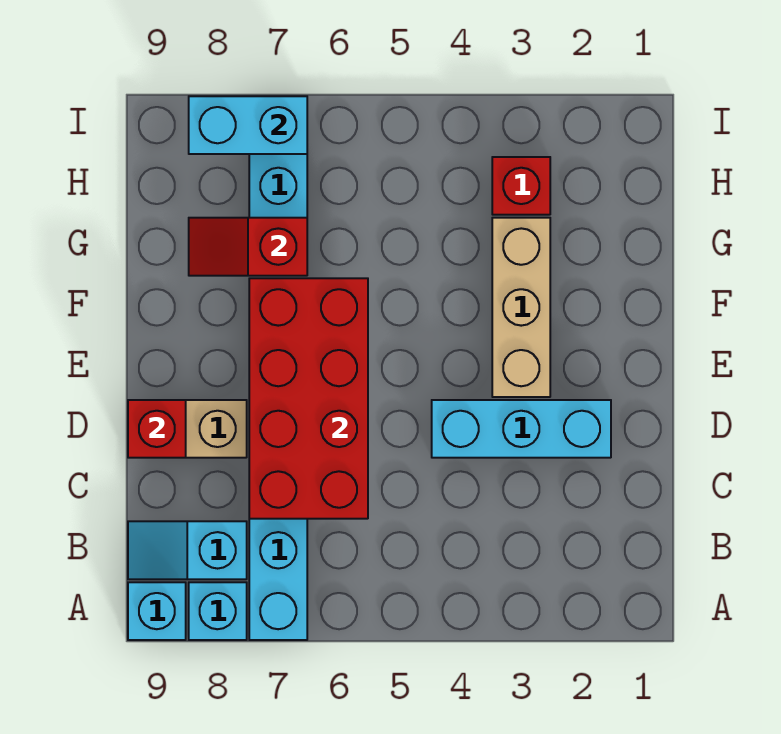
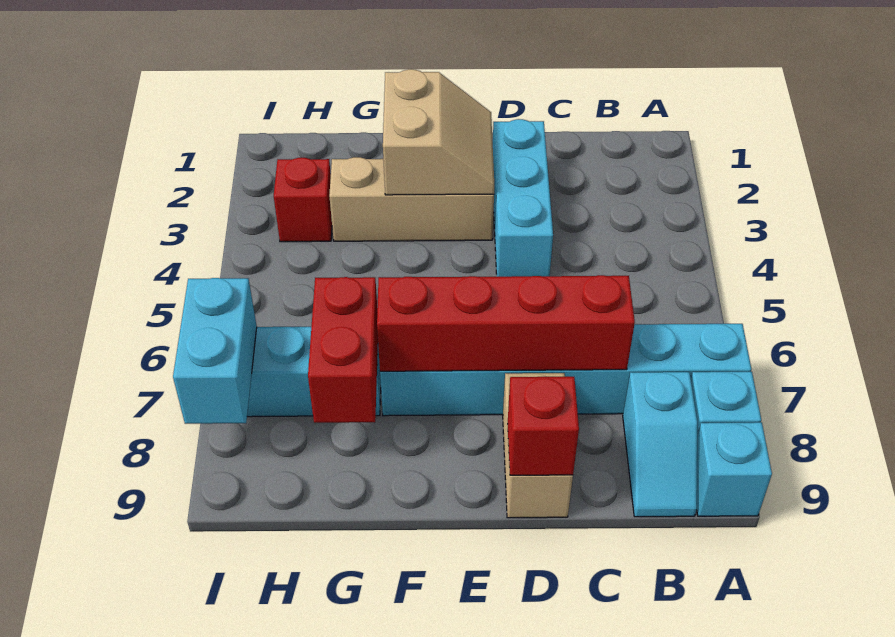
red brick C6:F7 level 2 -> red brick C7:F7 level 2
none -> tan slope E2:F3 level 2 top F
red slope G7:G8 level 2 top 7 -> red brick G7:G8 level 2

